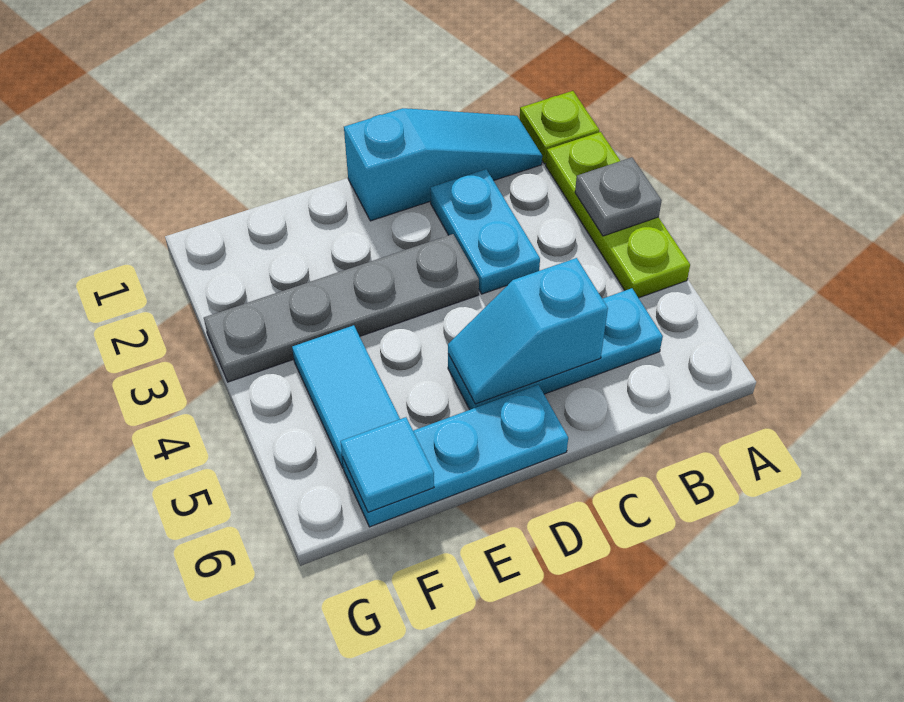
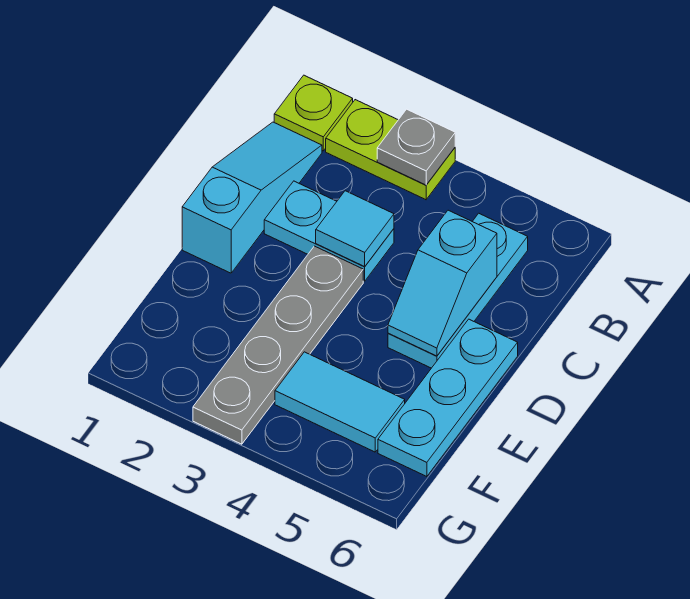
lime plate A2:A4 level 1 -> lime plate A2:A3 level 1
cyan tile F6 level 2 -> cyan tile C3 level 2

